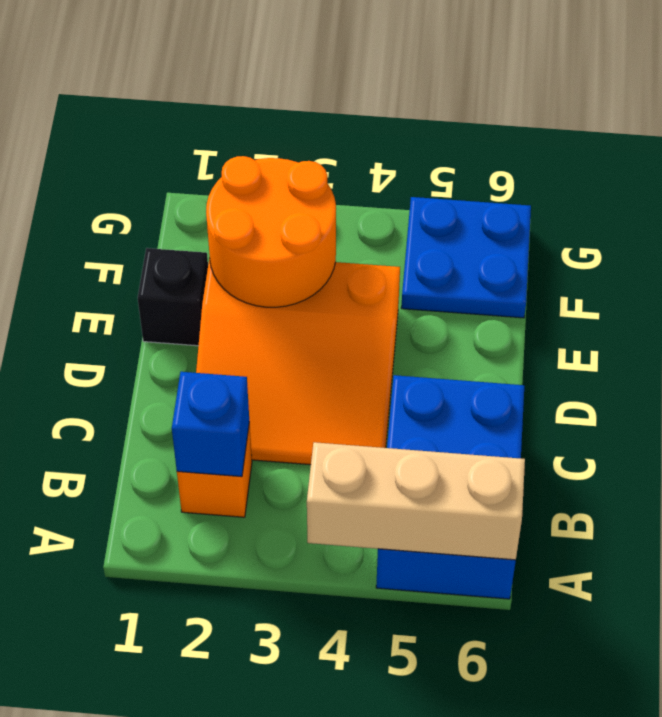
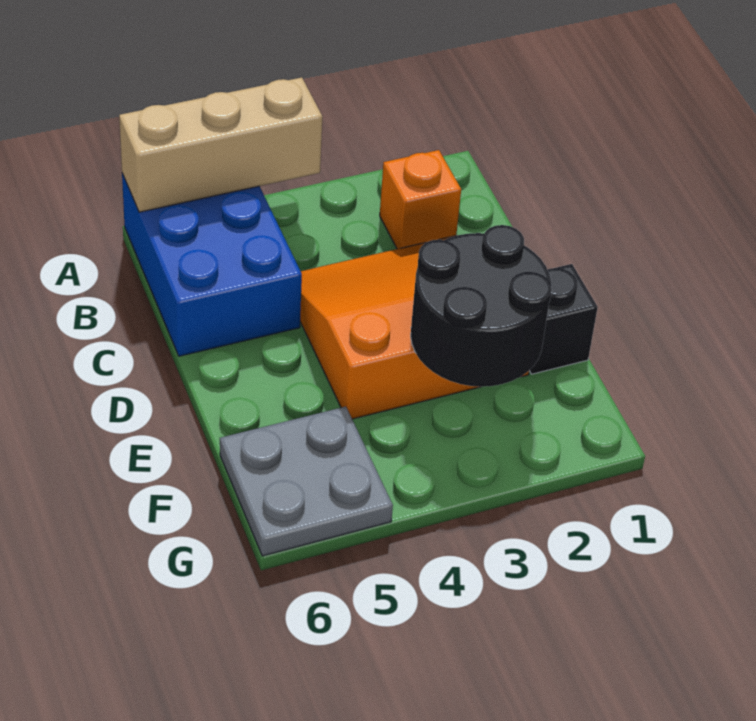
blue brick B2 level 2 -> none
orange round brick E2:F3 level 2 -> black round brick E2:F3 level 2
blue plate F5:G6 level 1 -> grey plate F5:G6 level 1

